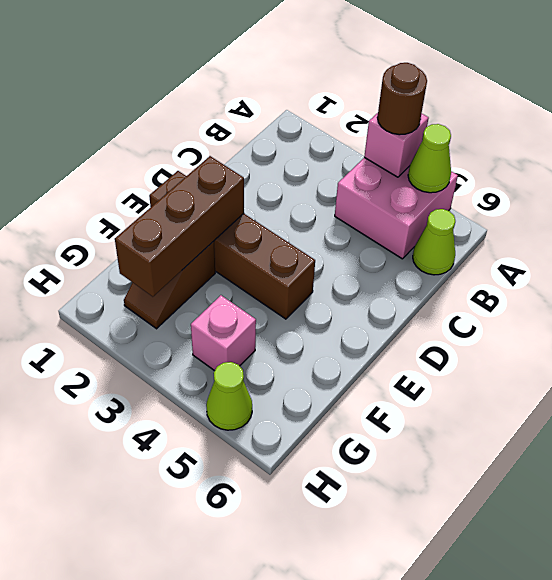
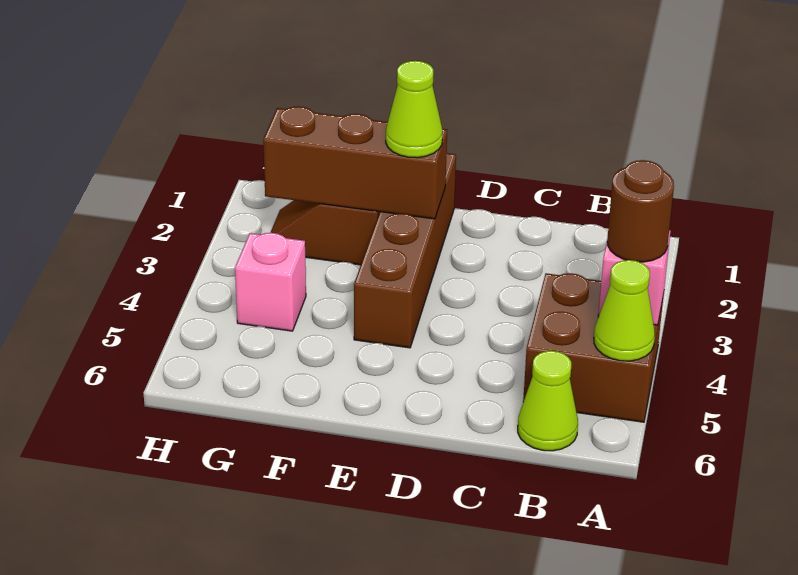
pink brick A4:B5 level 1 -> brown brick A4:B5 level 1
lime cone H5 level 1 -> lime cone E2 level 3

